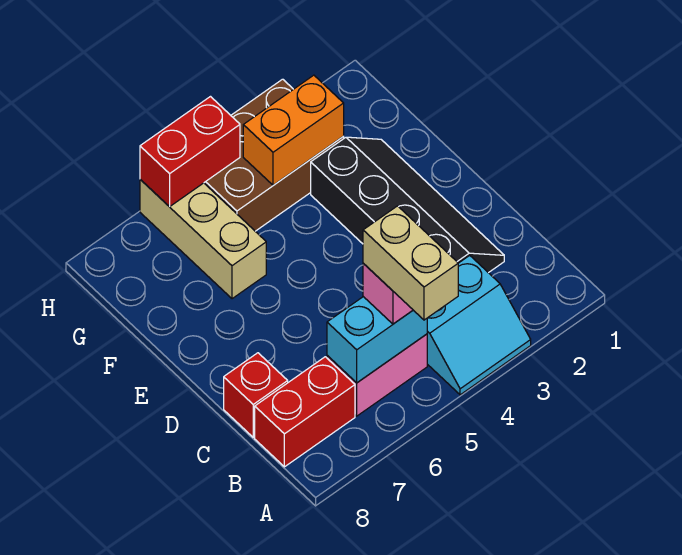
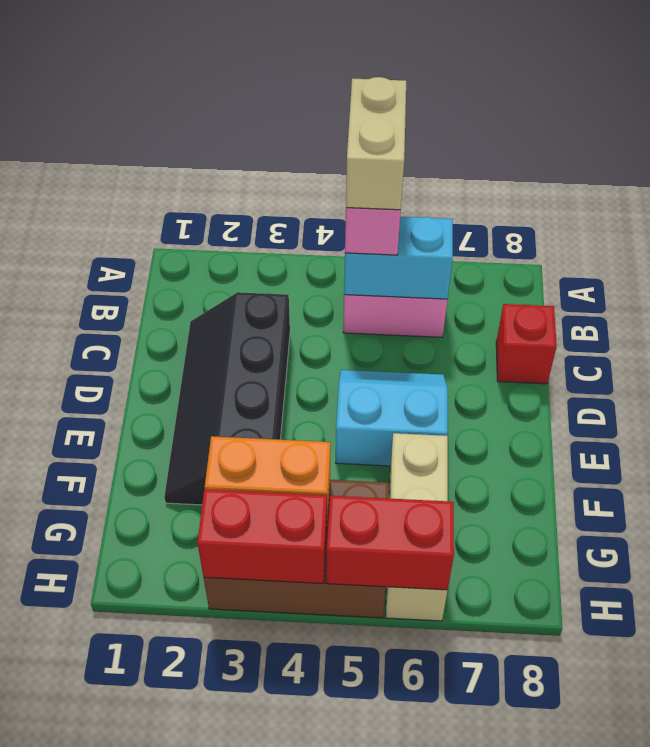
cyan slope A3:B4 level 1 top B -> cyan slope D5:E6 level 1 top E
red brick B7:B8 level 1 -> red brick H3:H4 level 2

